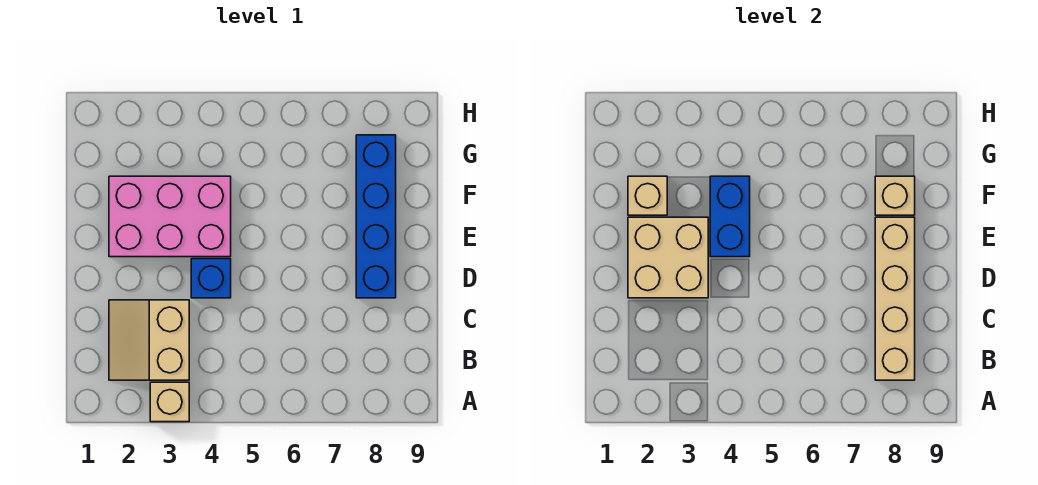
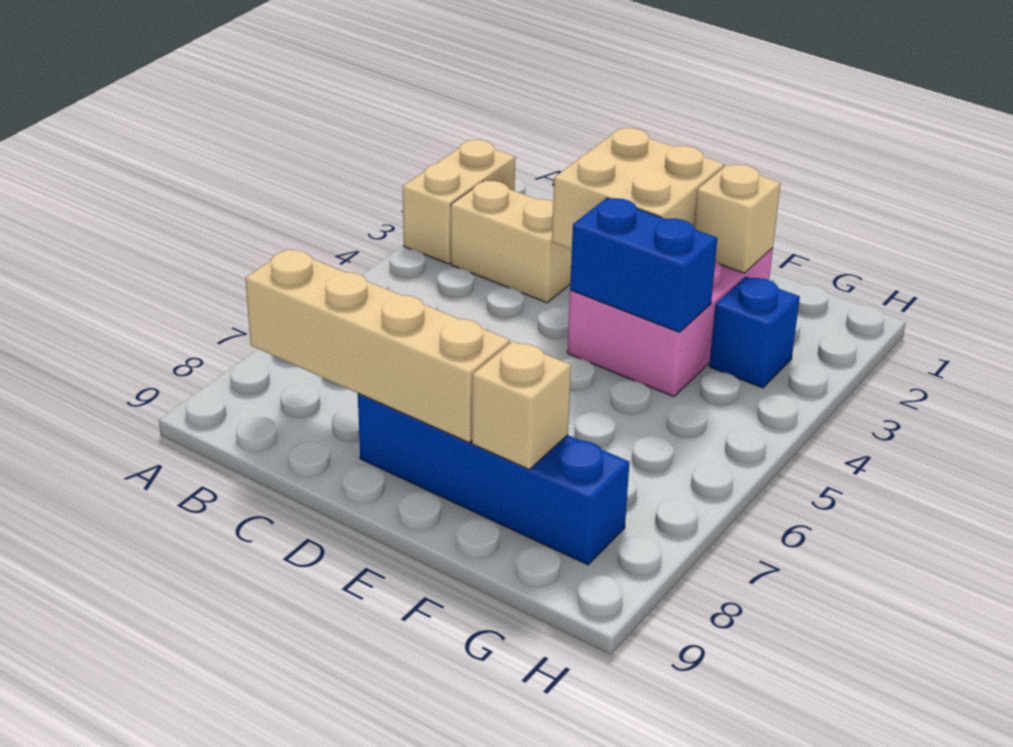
tan brick A3 level 1 -> tan brick A2:A3 level 1
blue brick D4 level 1 -> blue brick G3 level 1

